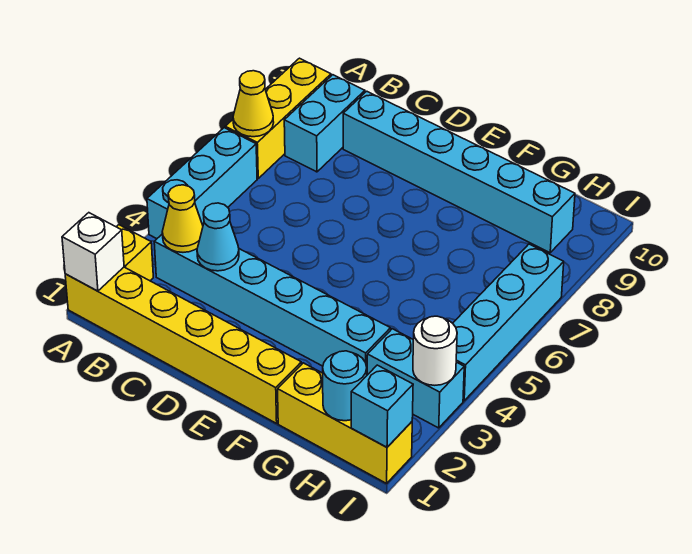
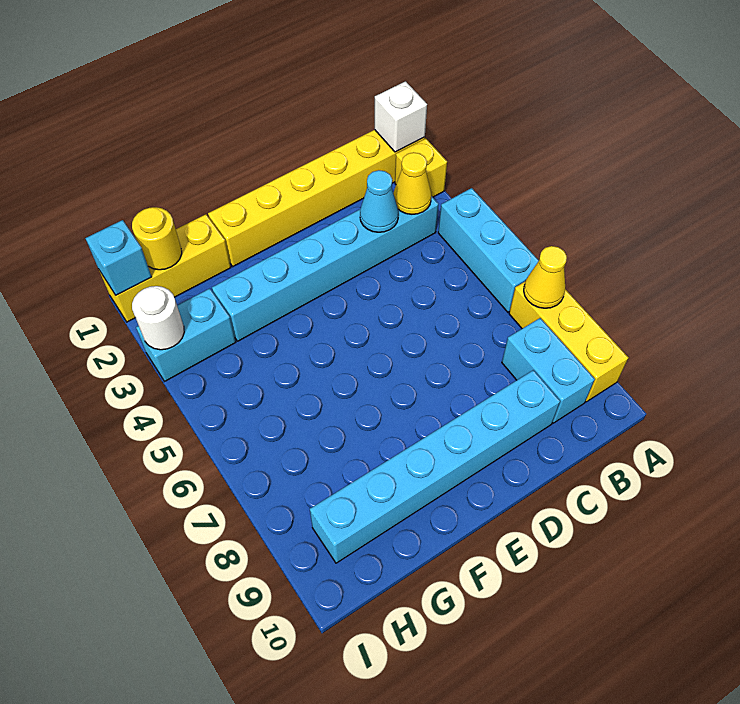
cyan round brick H1 level 2 -> yellow round brick H1 level 2
cyan brick I4:I7 level 1 -> none

